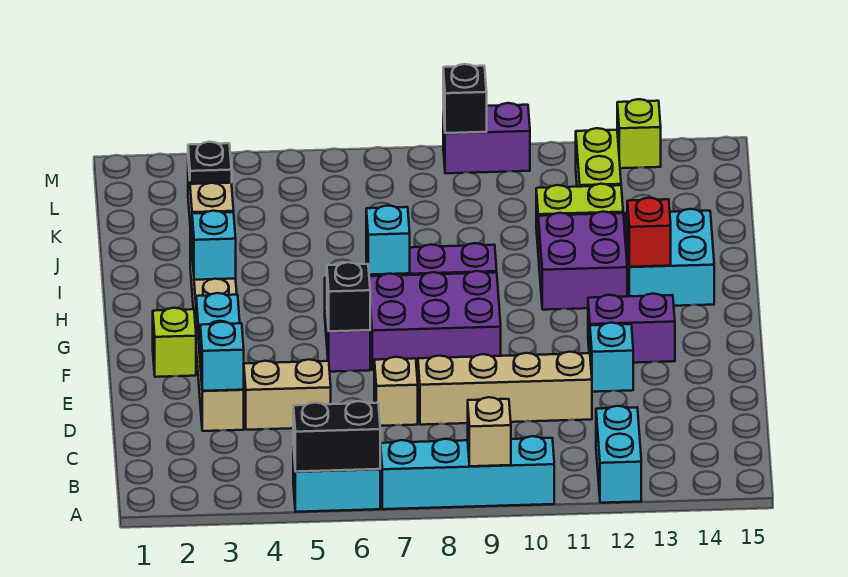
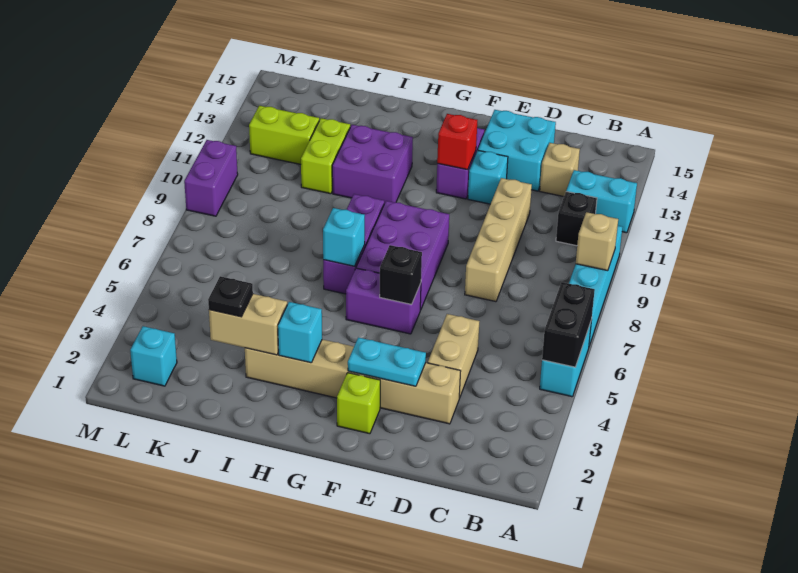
cyan brick D3 level 2 -> cyan brick L2 level 1
tan brick D7 level 1 -> tan brick C13 level 1
cyan brick H13:I14 level 1 -> cyan brick D13:E14 level 1
red brick H13 level 2 -> red brick F12 level 2
black brick M9 level 2 -> black brick B11 level 1
lime brick M13 level 1 -> none

